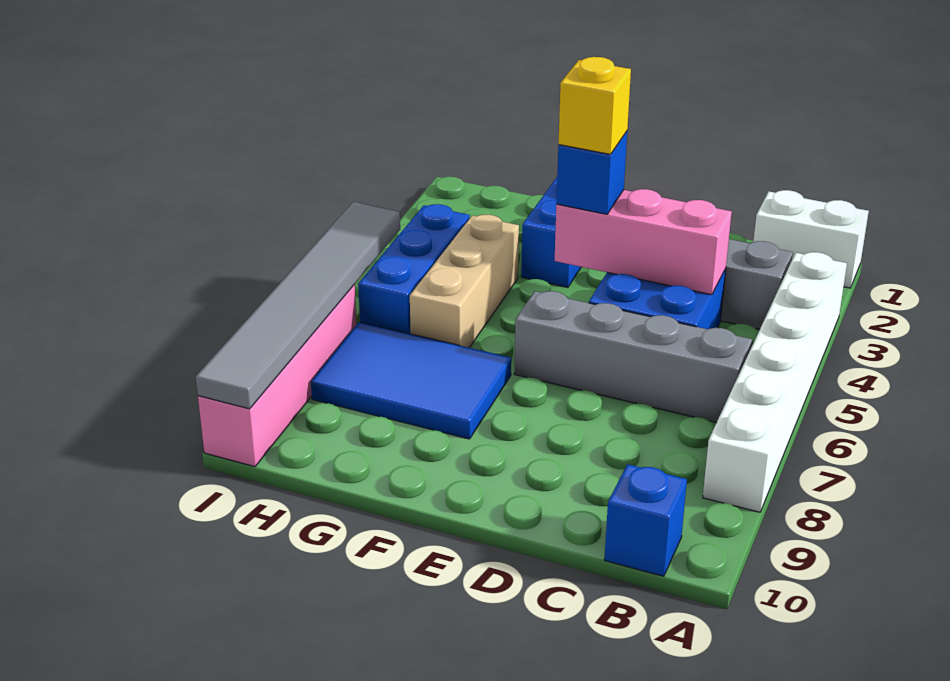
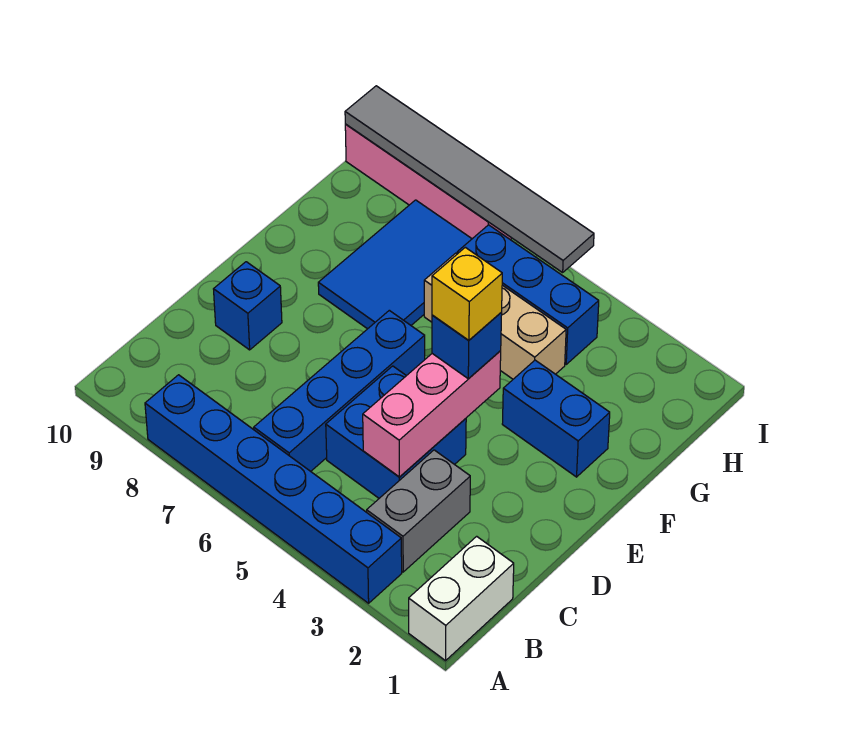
white brick A3:A8 level 1 -> blue brick A3:A8 level 1
grey brick B6:E6 level 1 -> blue brick B6:E6 level 1
blue brick B10 level 1 -> blue brick D9 level 1

